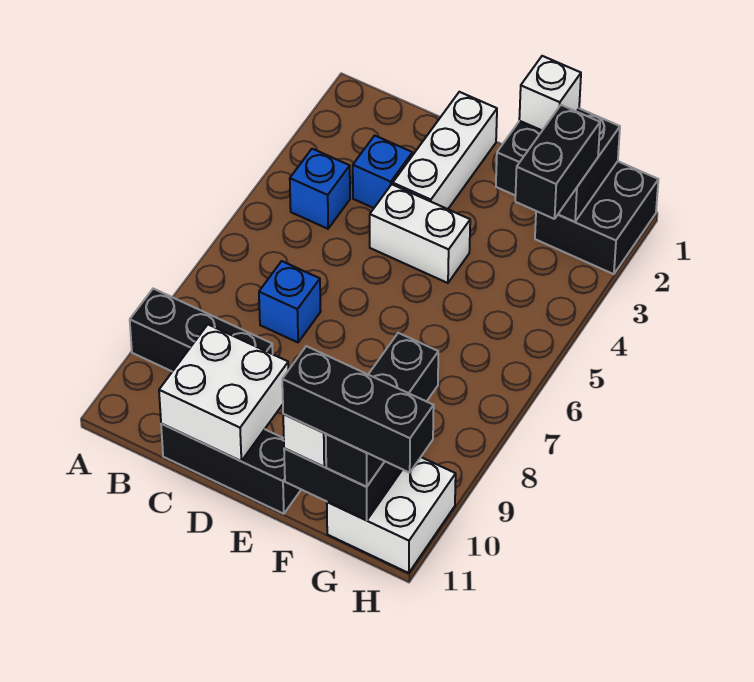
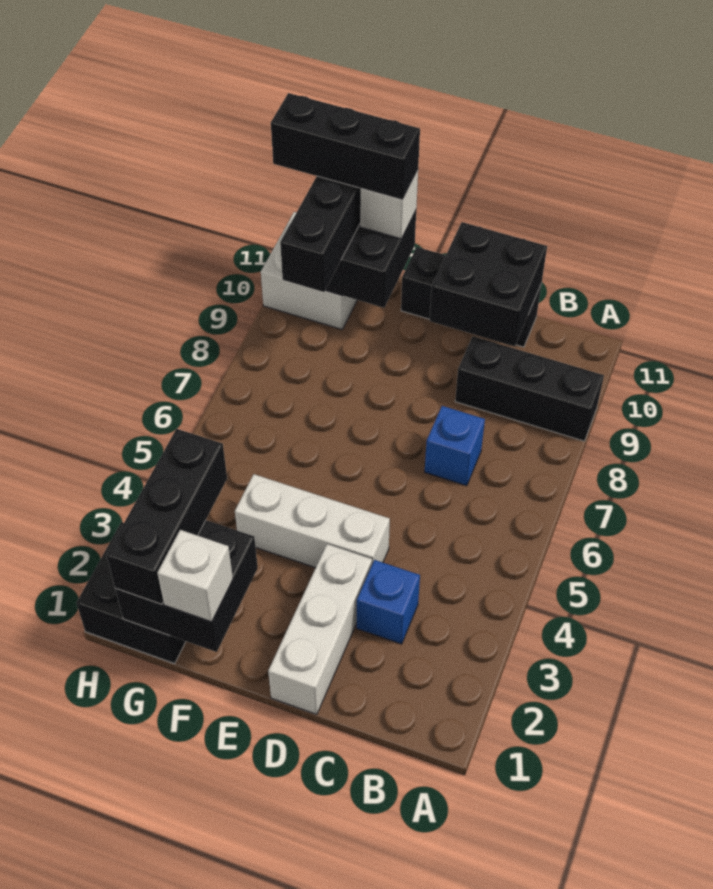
blue brick B4 level 1 -> none
white brick C10:D11 level 2 -> black brick C10:D11 level 2
white brick D4:E4 level 1 -> white brick D4:F4 level 1
black brick G2:G3 level 3 -> black brick G1:G3 level 3

